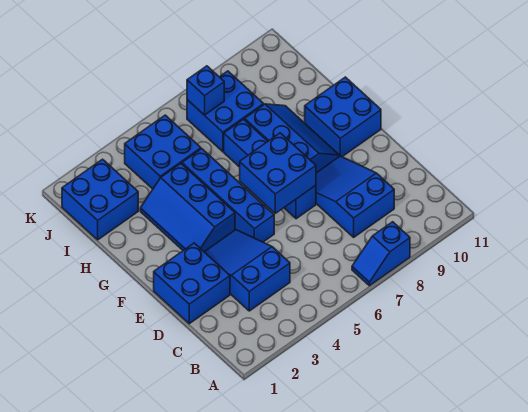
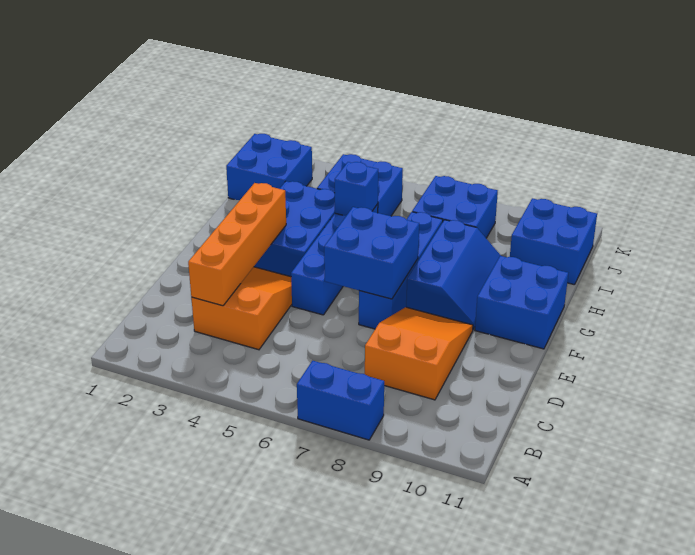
blue slope A7:A8 level 1 top 8 -> blue brick A7:A8 level 1
blue slope C3:E4 level 1 top C -> orange slope C3:E4 level 1 top C
none -> orange brick C3:F3 level 2
blue slope C8:E9 level 1 top C -> orange slope C8:E9 level 1 top C
blue brick D1:E2 level 1 -> blue brick I10:J11 level 1
blue slope F3:H4 level 1 top 4 -> blue brick F3:H4 level 1
blue brick J7 level 2 -> blue brick H5 level 2

